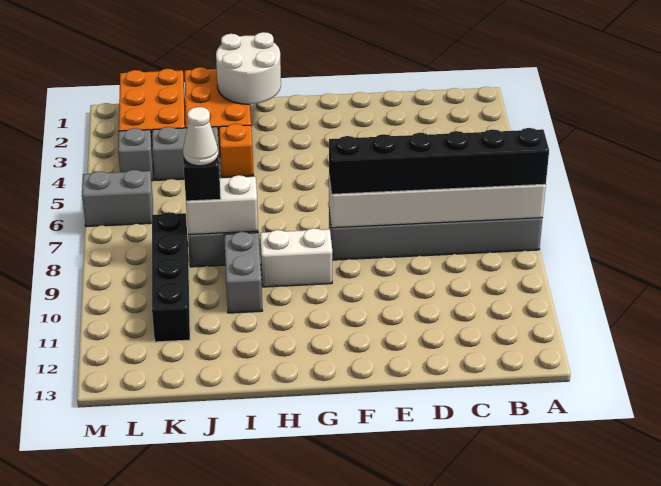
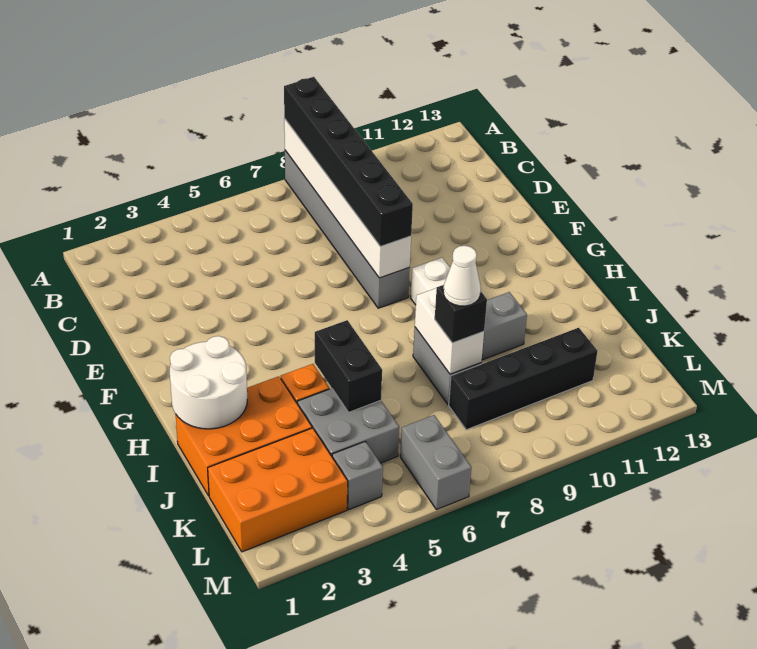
none -> black brick I5:J5 level 2
grey brick J4:K4 level 1 -> grey brick J4:K5 level 1

